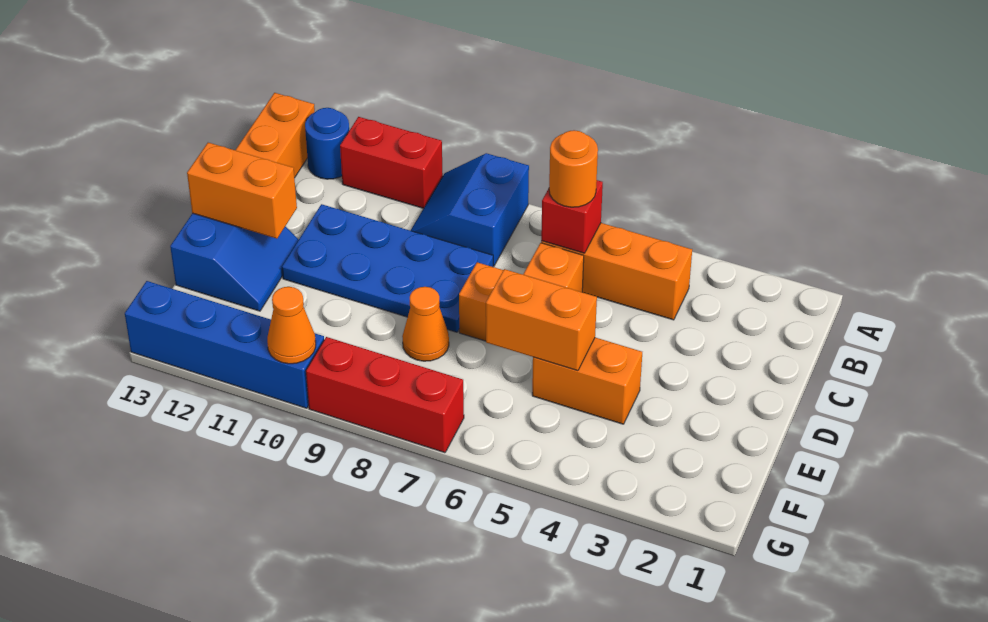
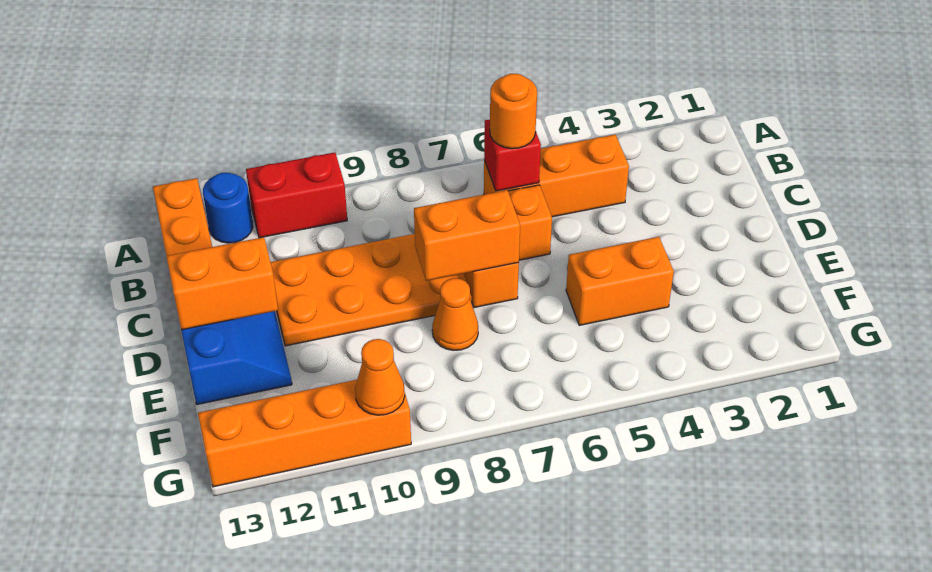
blue slope A8:B9 level 1 top 8 -> none
blue plate C8:D11 level 1 -> orange plate C8:D11 level 1
orange brick E5:E6 level 2 -> orange brick D7:D8 level 2
red brick G7:G9 level 1 -> none
blue brick G10:G13 level 1 -> orange brick G10:G13 level 1

